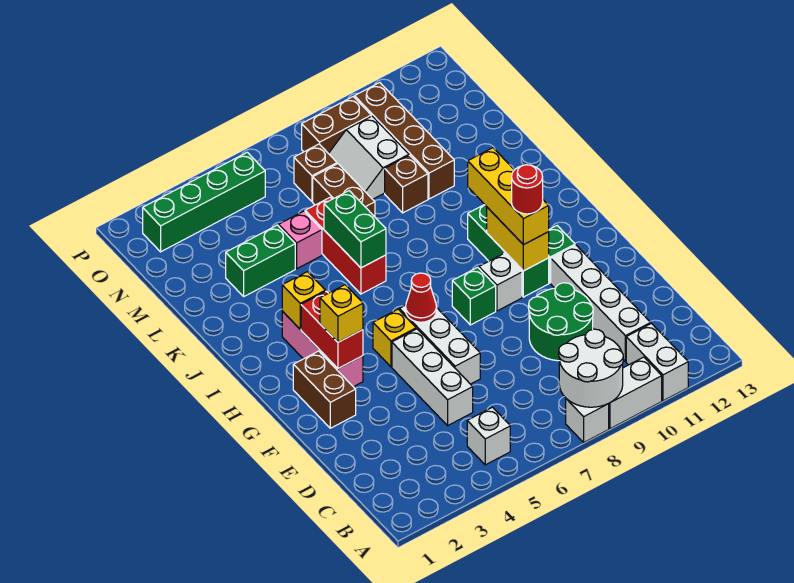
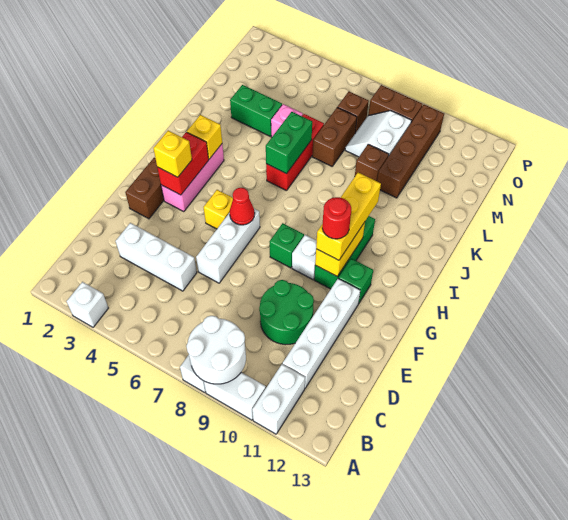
white brick B5 level 1 -> white brick A3 level 1
white brick D5:F5 level 1 -> white brick D3:D5 level 1
green brick O2:O5 level 1 -> none

